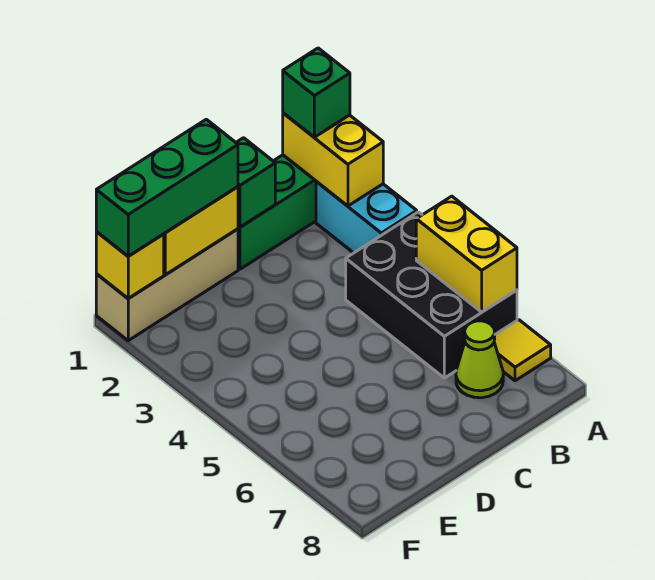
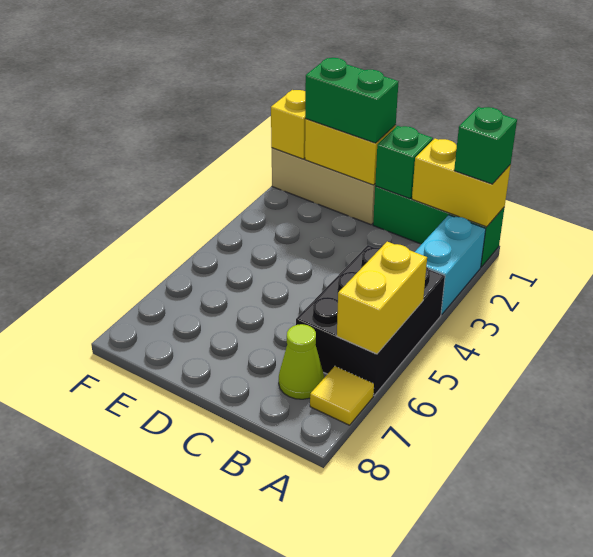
yellow brick A1:A2 level 2 -> yellow brick A1:B1 level 2
green brick D1:F1 level 3 -> green brick D1:E1 level 3

